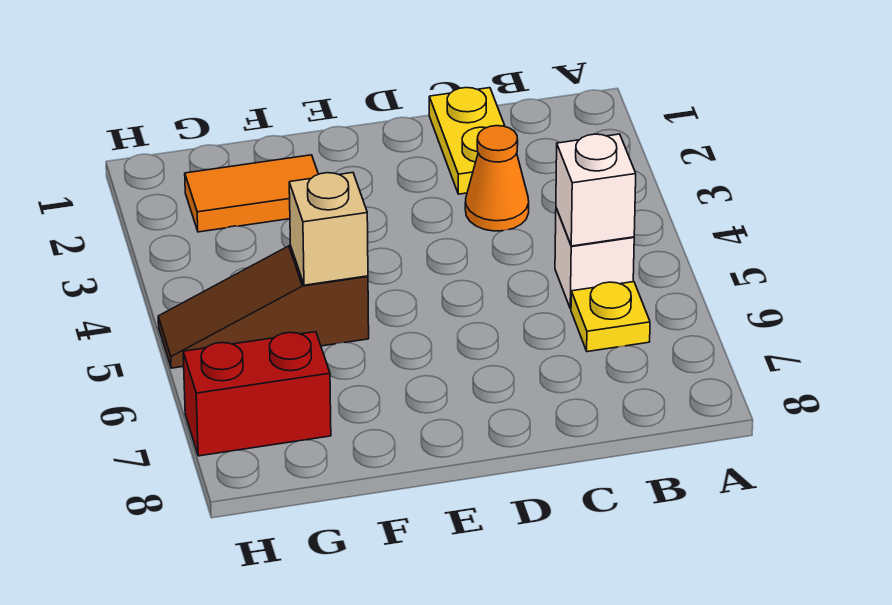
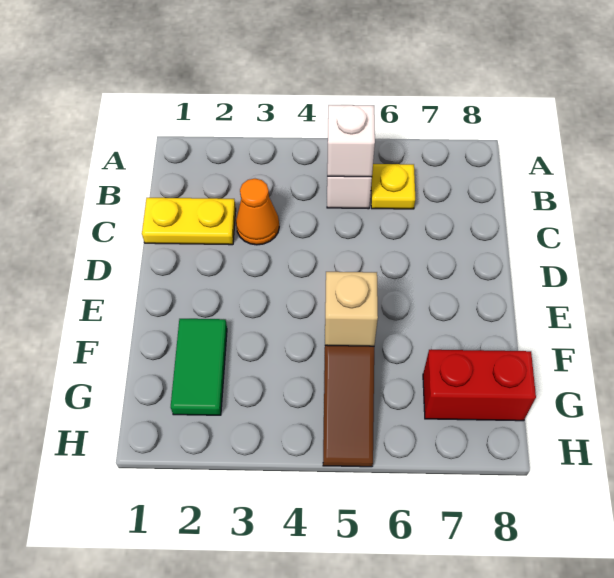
orange tile F2:G2 level 1 -> green tile F2:G2 level 1
red brick G7:H7 level 1 -> red brick G7:G8 level 1

